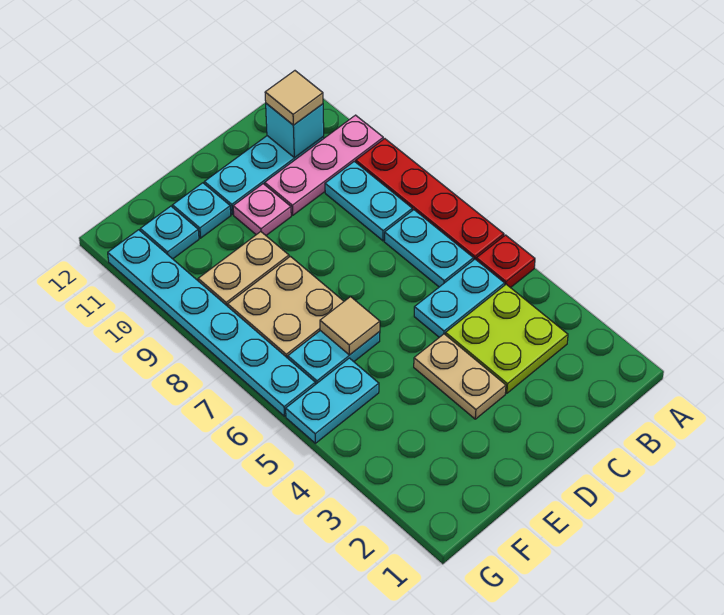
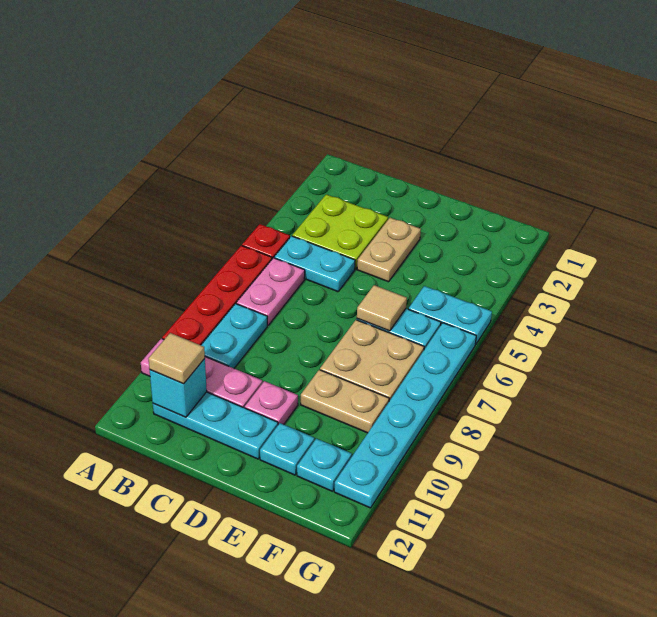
cyan plate B6:B7 level 1 -> pink plate B6:B7 level 1

